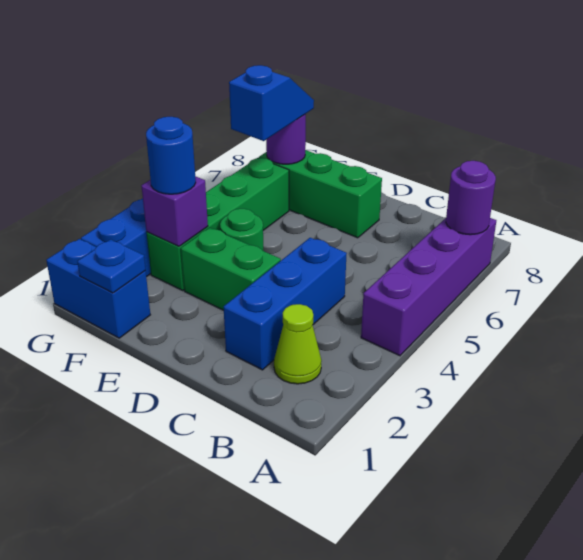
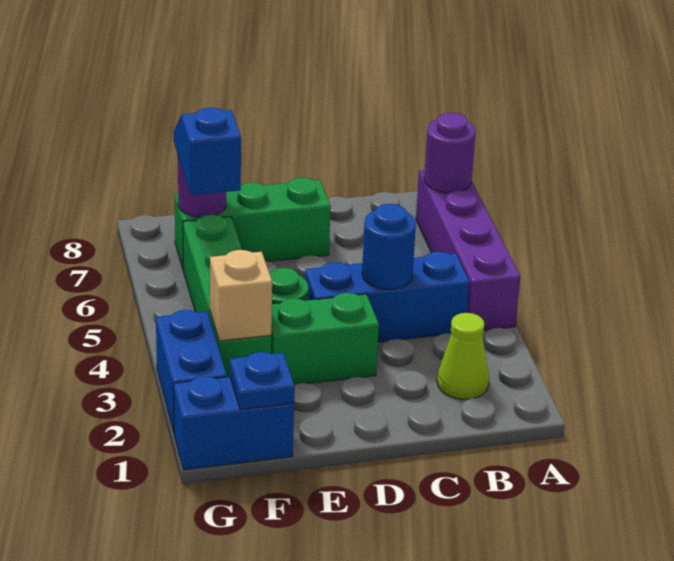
blue brick C2:C4 level 1 -> blue brick B4:D4 level 1
purple brick F3 level 2 -> tan brick F3 level 2
blue round brick F3 level 3 -> blue round brick C4 level 2

